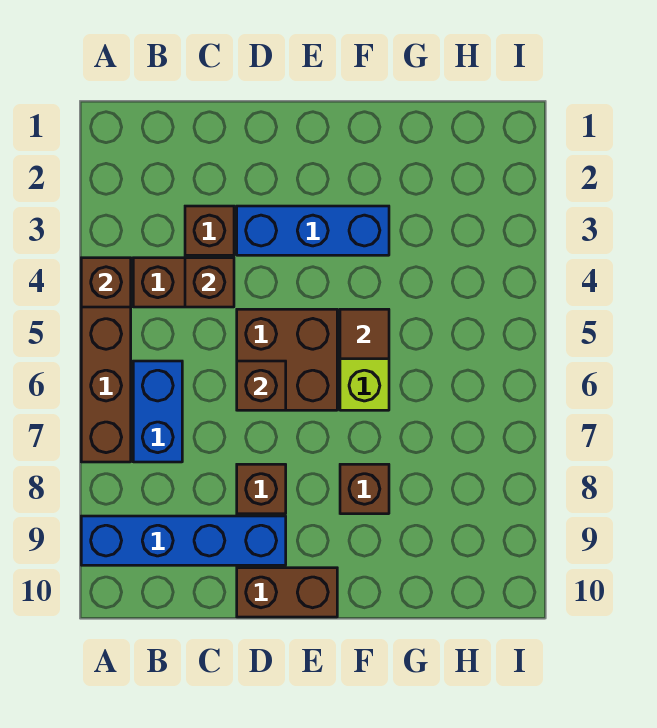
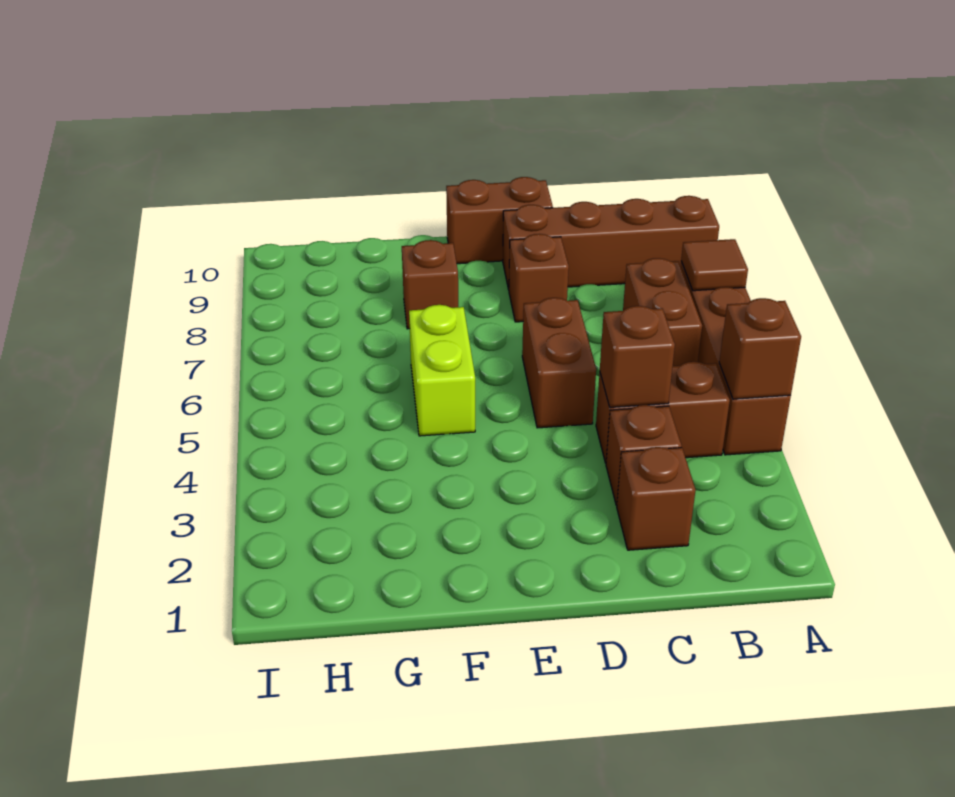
blue brick A9:D9 level 1 -> brown brick A9:D9 level 1
blue brick B6:B7 level 1 -> brown brick B6:B7 level 1
blue brick D3:F3 level 1 -> none
brown brick D5:E6 level 1 -> brown brick D5:D6 level 1
brown brick D6 level 2 -> brown brick C2 level 1
brown tile F5 level 2 -> brown tile A7 level 2

